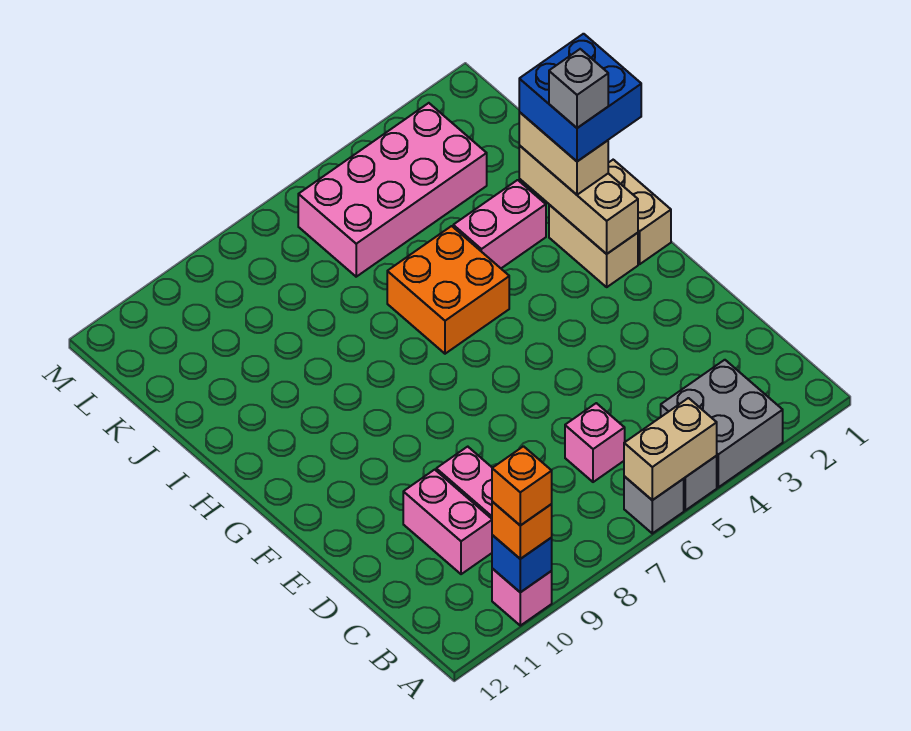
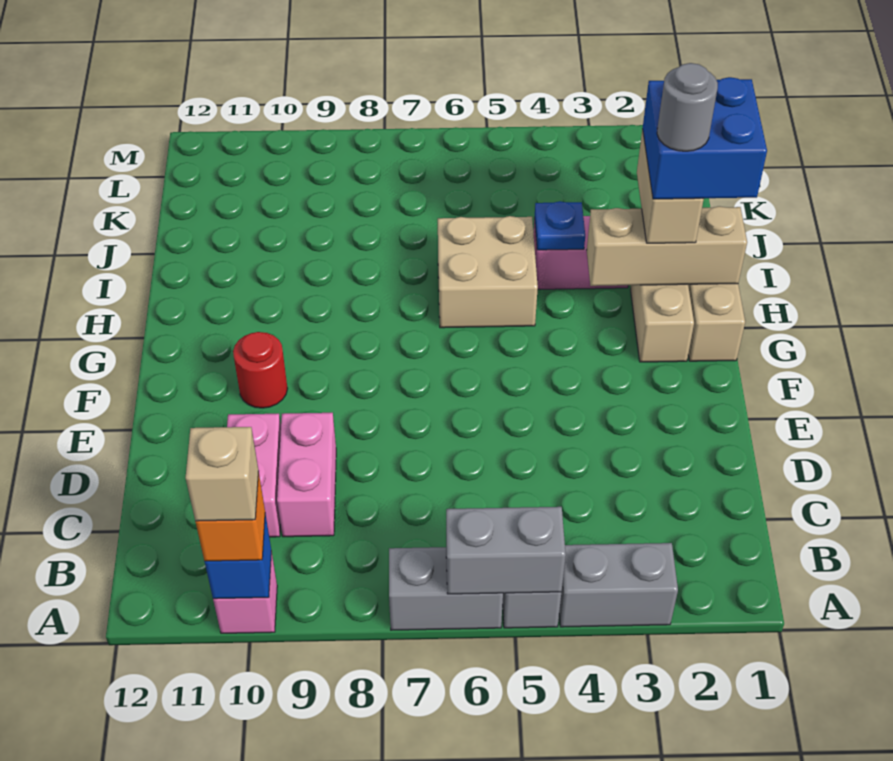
grey brick A3:B4 level 1 -> grey brick A3:A4 level 1
tan brick A5:A6 level 2 -> grey brick A5:A6 level 2
grey brick A6 level 1 -> grey brick A6:A7 level 1
orange brick A10 level 4 -> tan brick A10 level 4
pink brick C6 level 1 -> none
none -> red round brick F10 level 1
tan brick G2:I2 level 2 -> tan brick H1:H3 level 2
grey brick H2 level 5 -> grey round brick H2 level 5
orange brick H5:I6 level 1 -> tan brick H5:I6 level 1
none -> blue plate I4 level 2
pink brick K3:L6 level 1 -> none

